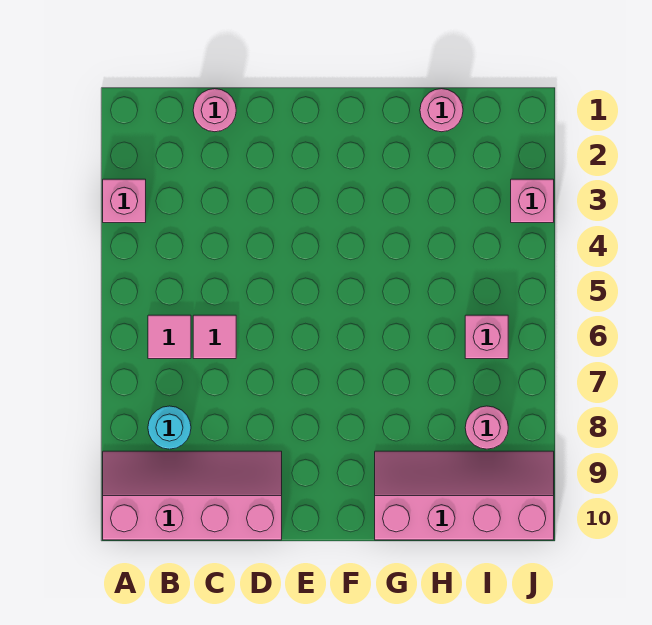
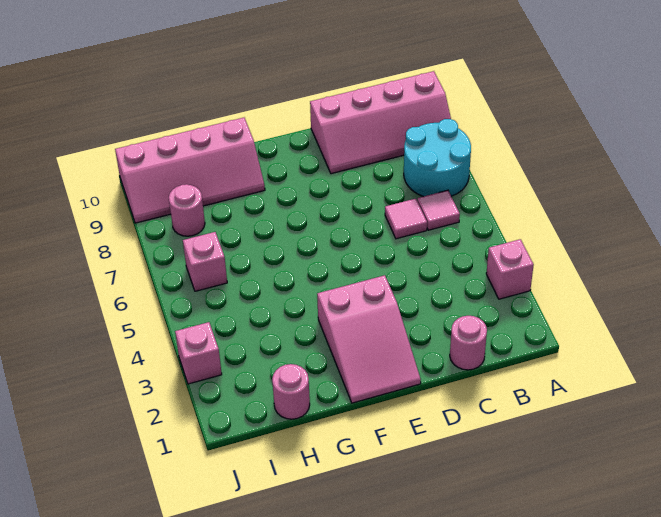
cyan round brick B8 level 1 -> cyan round brick A7:B8 level 1
none -> pink slope E1:F3 level 1 top 3

